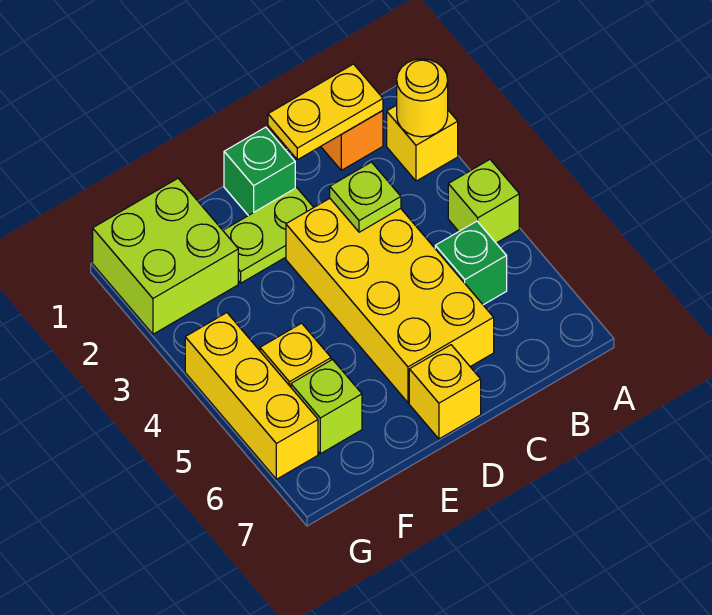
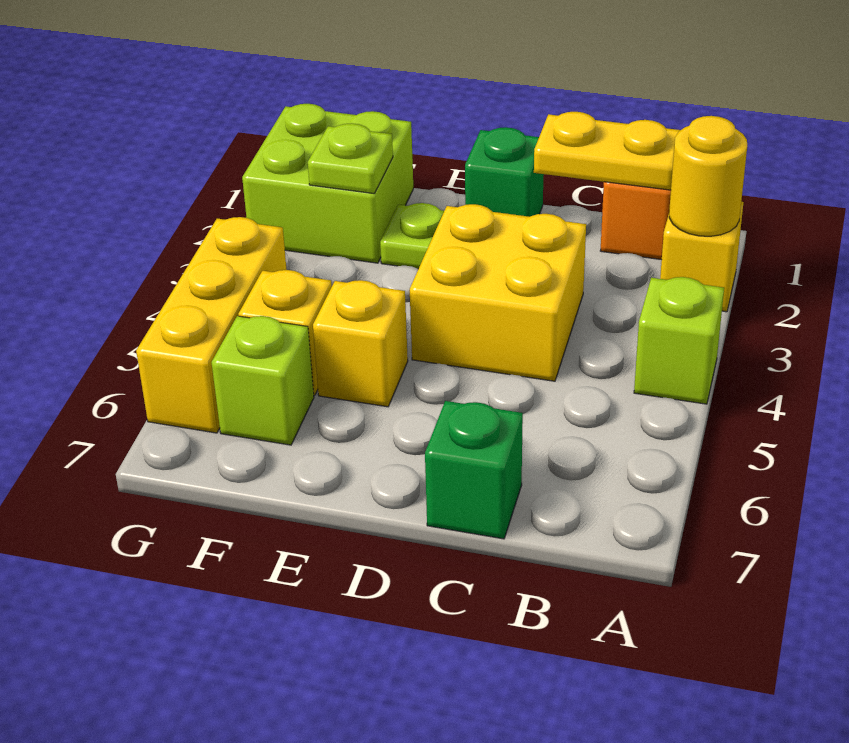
green brick B5 level 1 -> green brick C7 level 1
yellow brick C3:D6 level 1 -> yellow brick C3:D4 level 1
lime plate C3 level 2 -> lime plate F2 level 2
yellow brick D7 level 1 -> yellow brick E5 level 1

